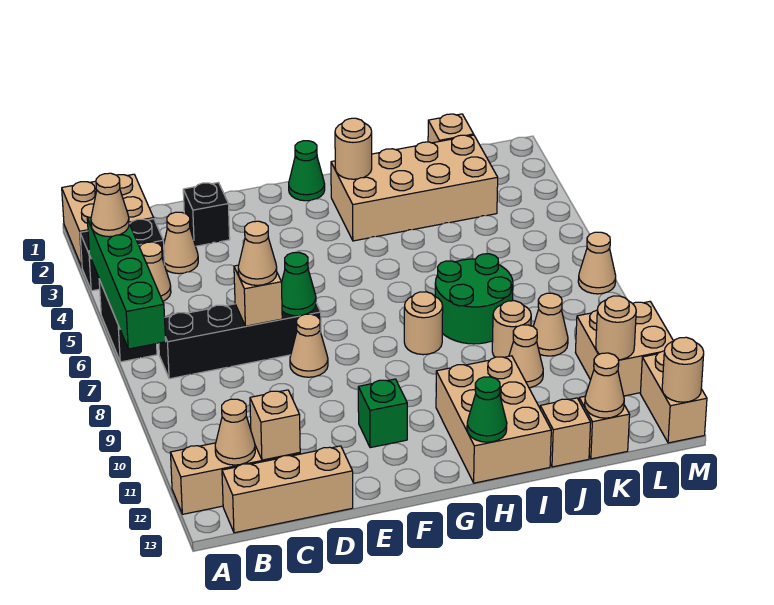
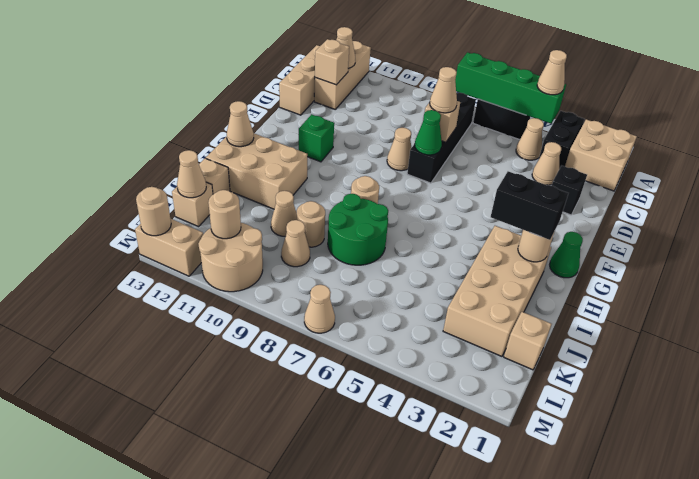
none -> black brick H2:H3 level 3
green cone H13 level 2 -> tan cone H13 level 2
tan brick L10:M11 level 1 -> tan round brick L10:M11 level 1

